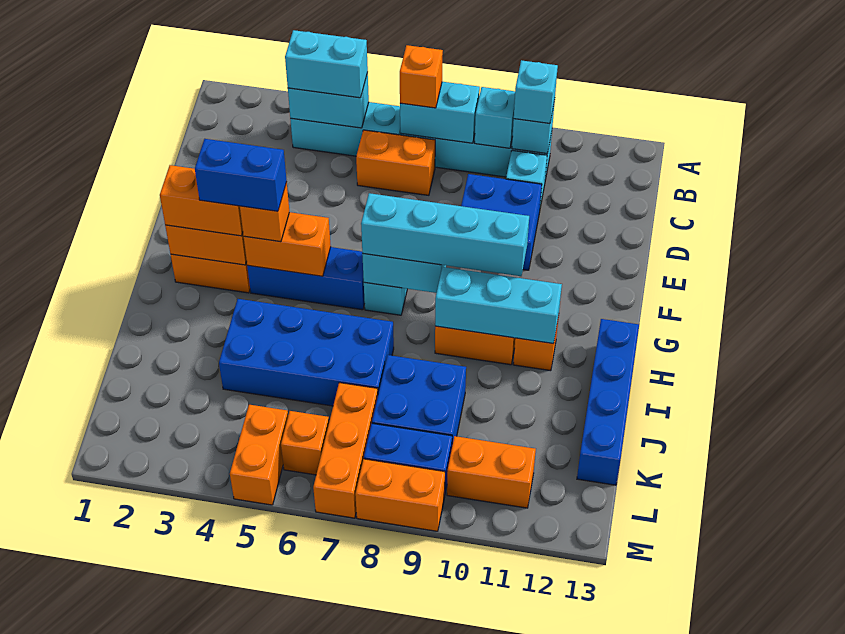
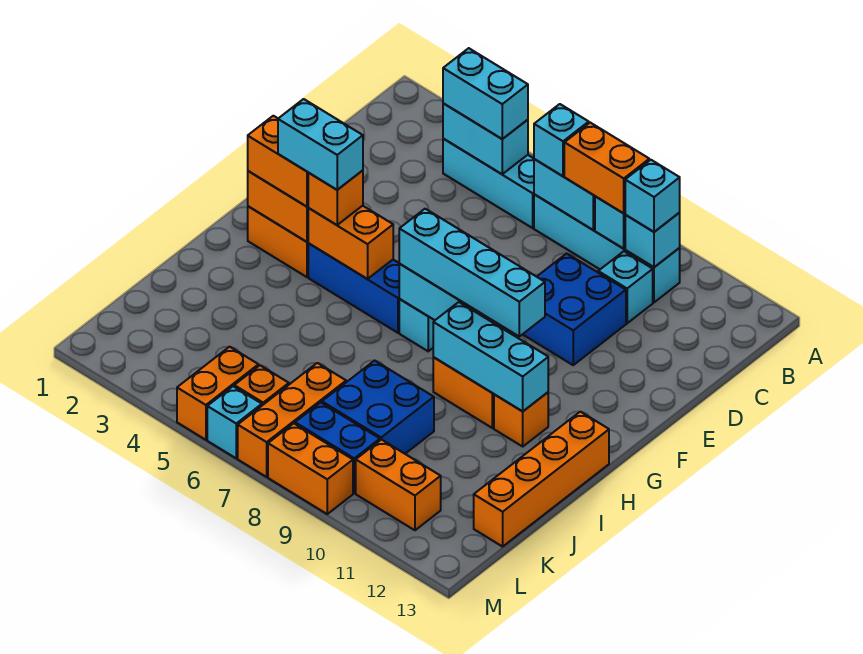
orange brick B7 level 3 -> cyan brick B7 level 3
orange brick C6:C7 level 1 -> orange brick B8:B9 level 3
blue brick G3:G4 level 4 -> cyan brick G3:G4 level 4
blue brick H13:K13 level 1 -> orange brick H13:K13 level 1
blue brick I4:J7 level 1 -> none
none -> cyan brick M6 level 1

